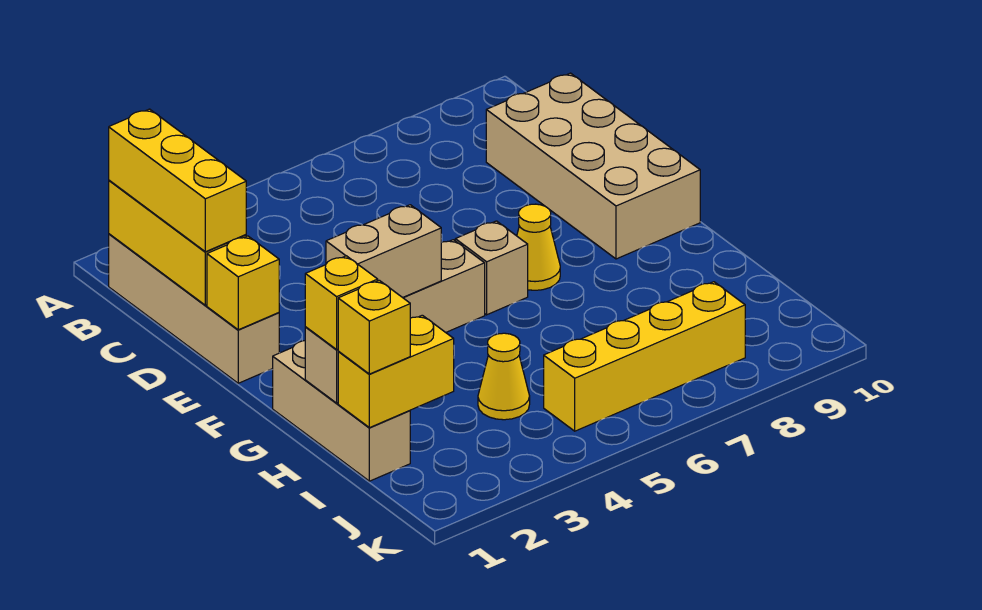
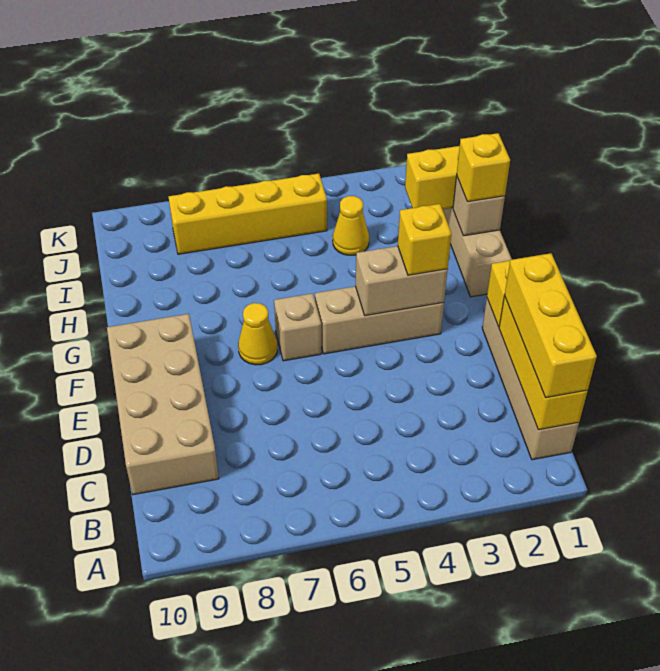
yellow brick I1 level 3 -> yellow brick F3 level 3

